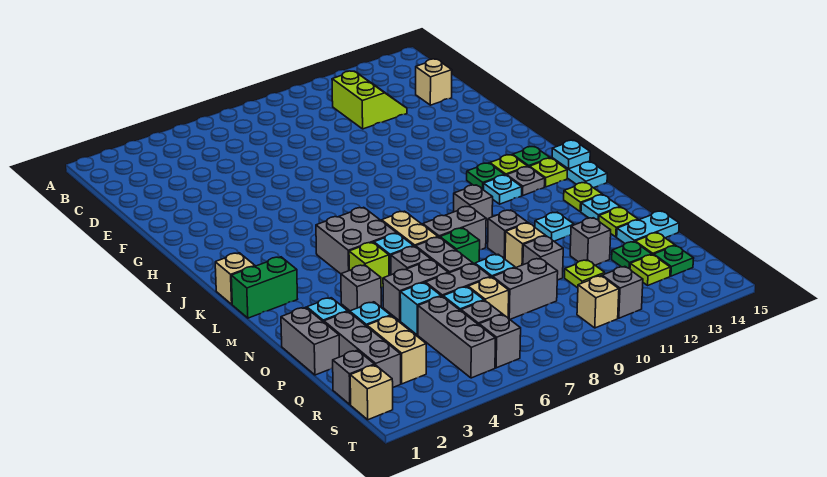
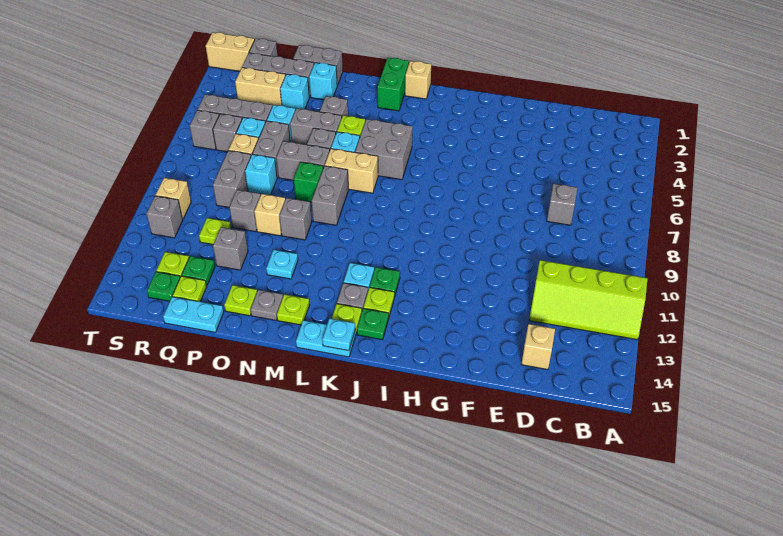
lime slope C11:D12 level 1 top 11 -> lime slope A11:D12 level 1 top 11
grey brick L10 level 1 -> grey brick D7 level 1
cyan plate N14 level 1 -> grey plate N14 level 1
grey brick O5:O6 level 1 -> grey brick N5:O5 level 1
cyan plate P14:P15 level 1 -> cyan plate P15:Q15 level 1
tan brick S1 level 1 -> tan brick S1:T1 level 1

